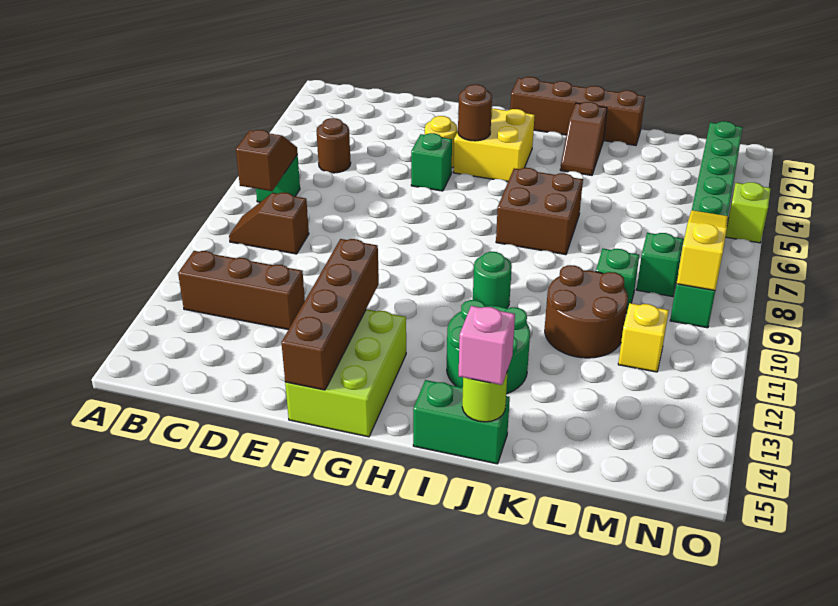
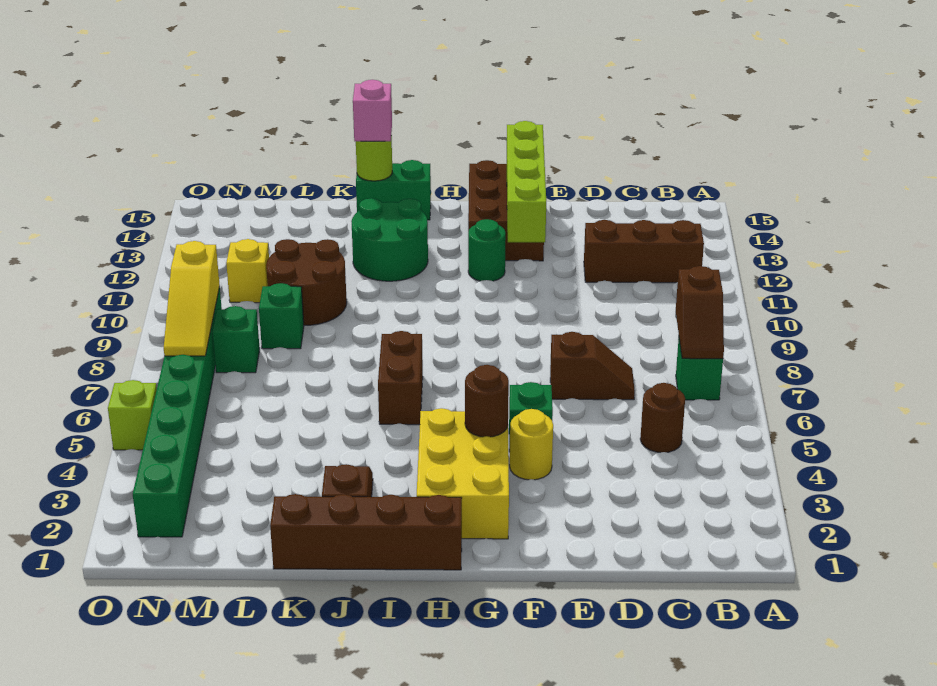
brown slope B9:C9 level 1 top C -> brown slope D7:E7 level 1 top E
brown brick F12:F15 level 2 -> lime brick F12:F15 level 2
lime brick F13:G15 level 1 -> brown brick F13:G15 level 1
yellow brick G3:H4 level 1 -> yellow brick G2:H4 level 1
brown brick I6:J7 level 1 -> brown brick I6:I7 level 1
green round brick I10 level 1 -> green round brick G12 level 1

